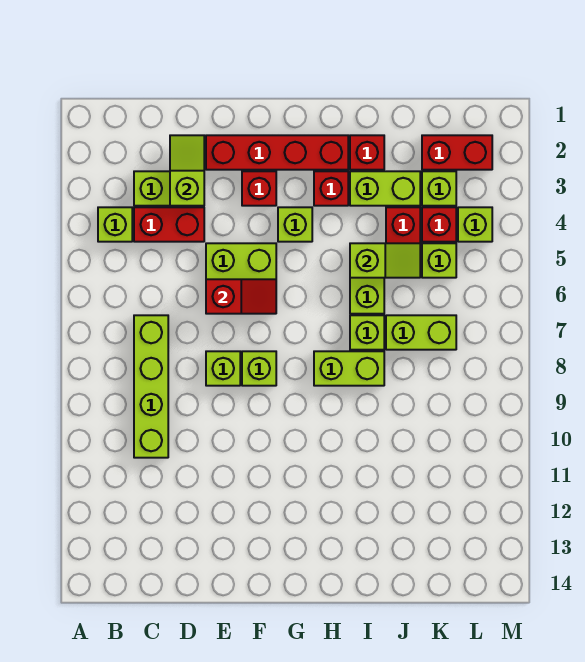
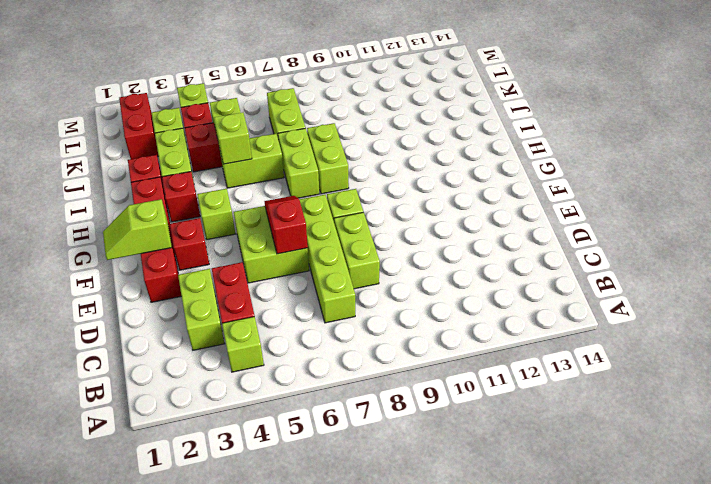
lime brick C7:C10 level 1 -> lime brick C7:F7 level 1
lime slope D2:D3 level 2 top 3 -> lime slope F1:F2 level 2 top 2
lime brick E8 level 1 -> lime brick D8:E8 level 1
lime brick I7 level 1 -> lime brick H7:I7 level 1

